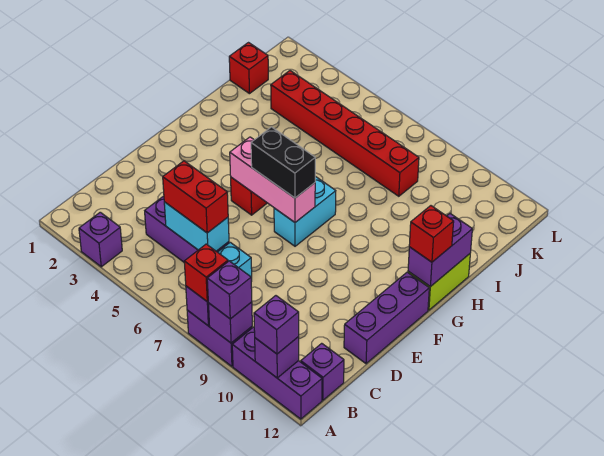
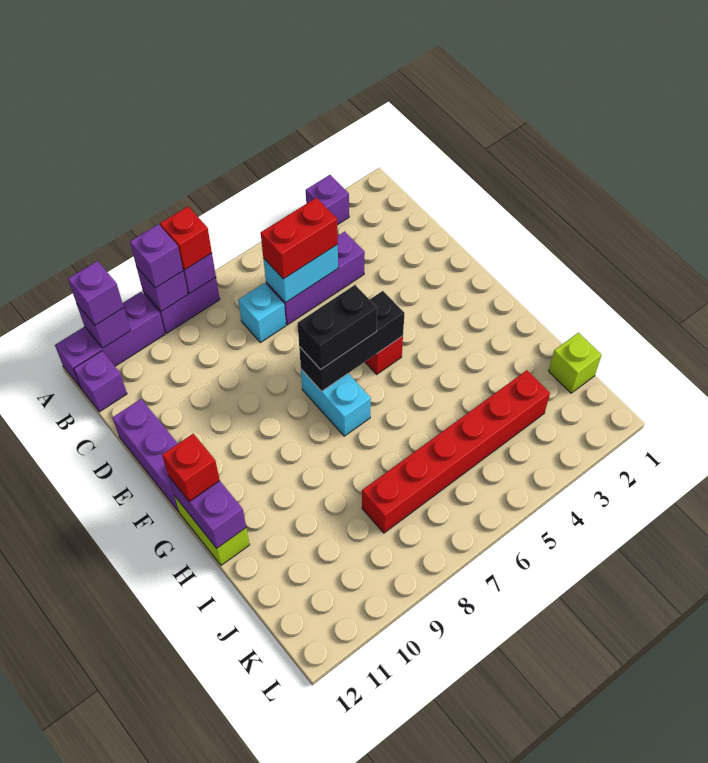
pink brick F5:F7 level 2 -> black brick F5:F7 level 2
red brick J1 level 1 -> lime brick J1 level 1

